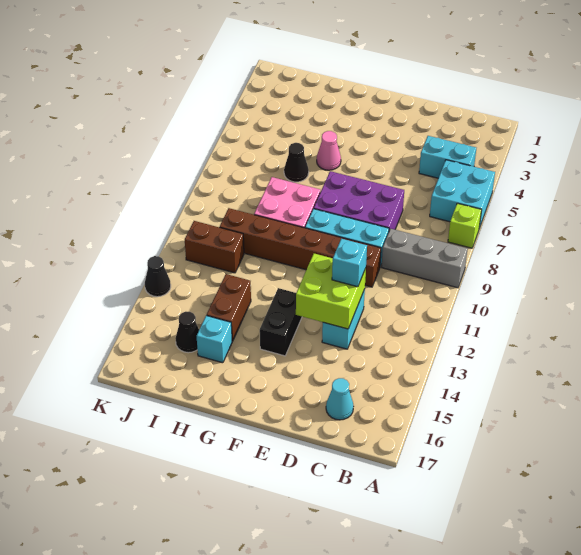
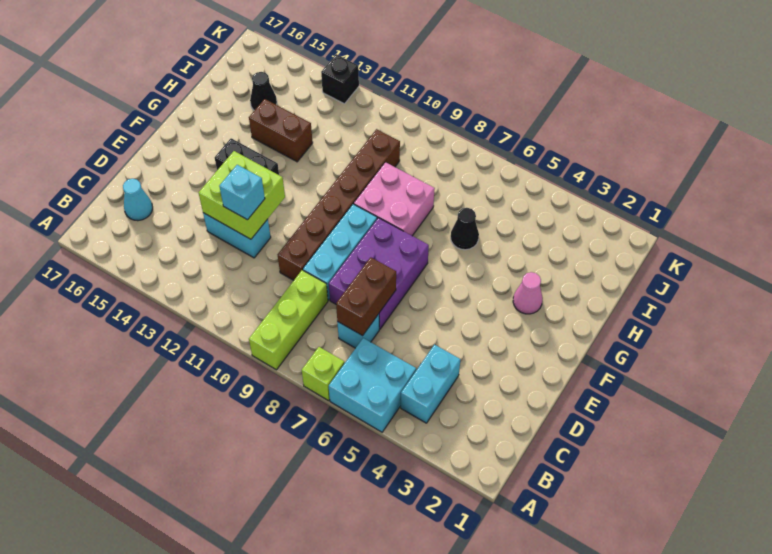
grey brick A9:C9 level 1 -> lime brick A9:C9 level 1
pink cone G5 level 1 -> pink cone G3 level 1
cyan brick H15 level 1 -> cyan brick C7 level 1
brown brick I11:J11 level 1 -> brown brick C7:D7 level 2
black cone K13 level 1 -> black brick K13 level 1

